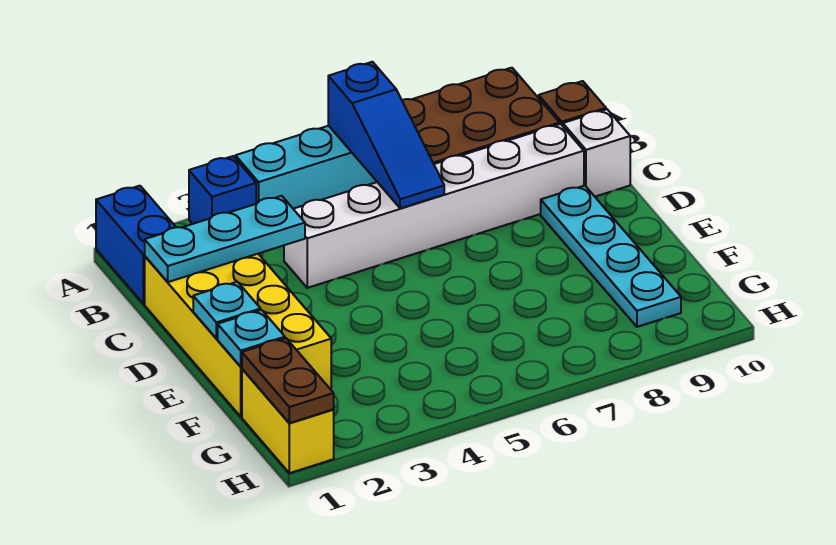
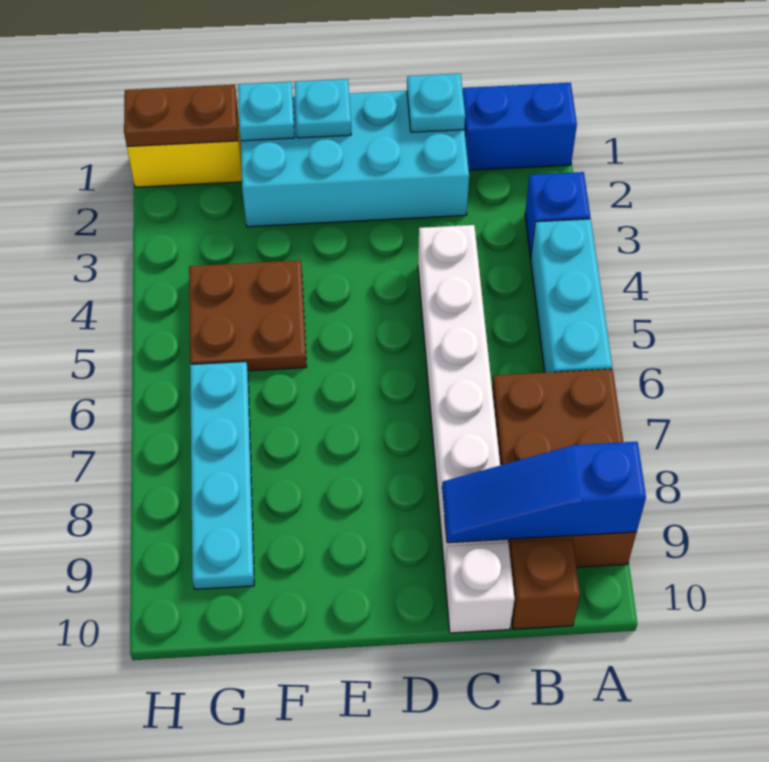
blue slope A6:C6 level 2 top A -> blue slope A9:C9 level 2 top A
yellow brick C1:F2 level 1 -> cyan brick C1:F2 level 1
cyan plate C1:C3 level 2 -> cyan plate C1 level 2
cyan plate D9:G9 level 1 -> cyan plate G6:G9 level 1
none -> brown plate F4:G5 level 1

